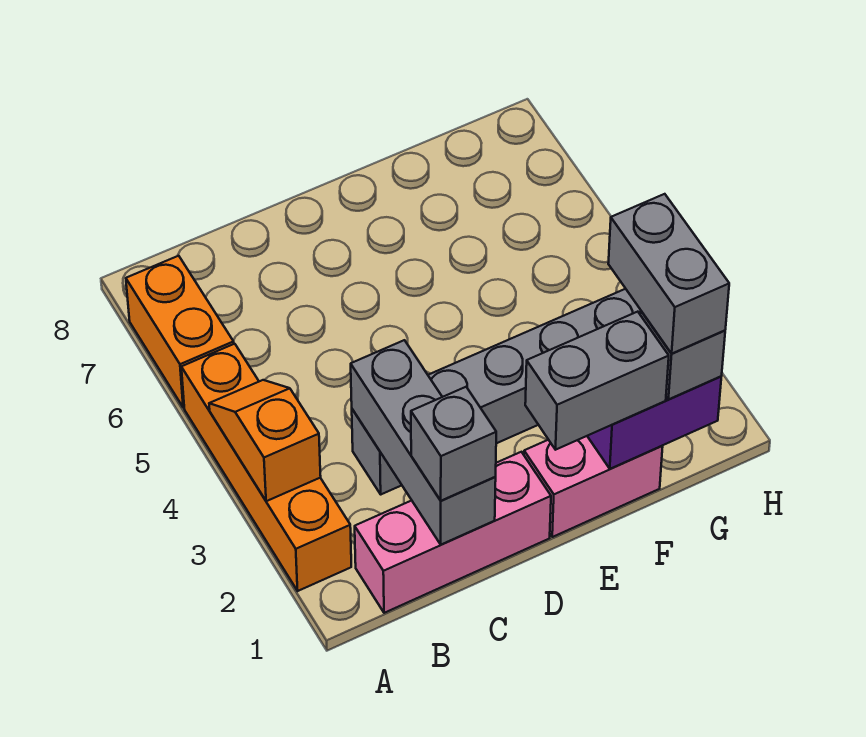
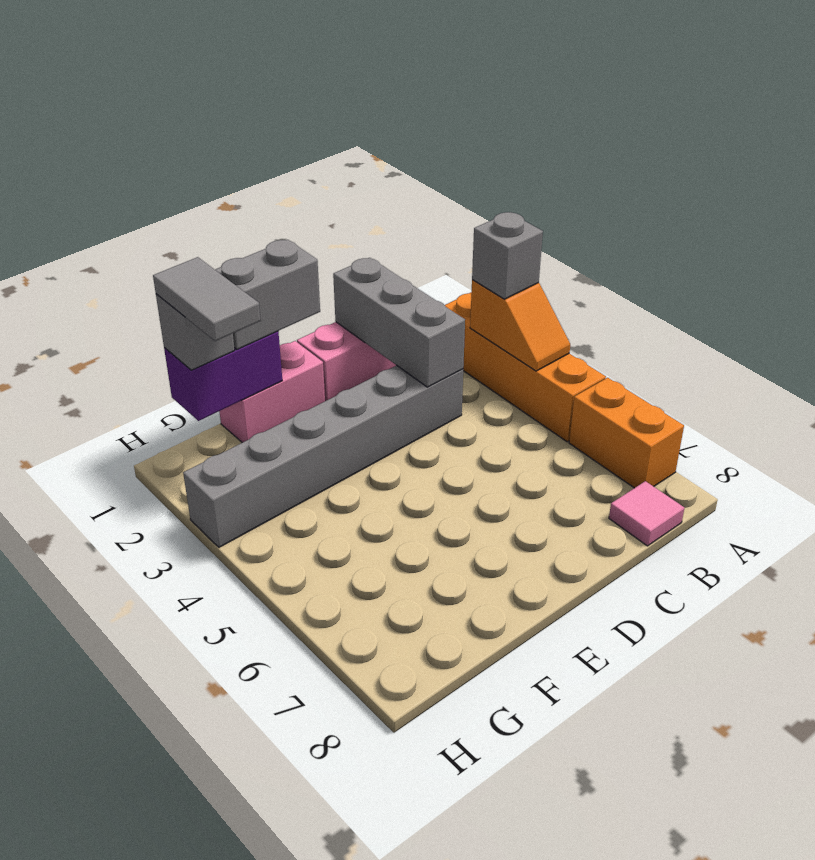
none -> pink tile B8 level 1
grey brick C1 level 3 -> grey brick A3 level 3
grey brick G1:G2 level 4 -> grey tile G1:G2 level 4

